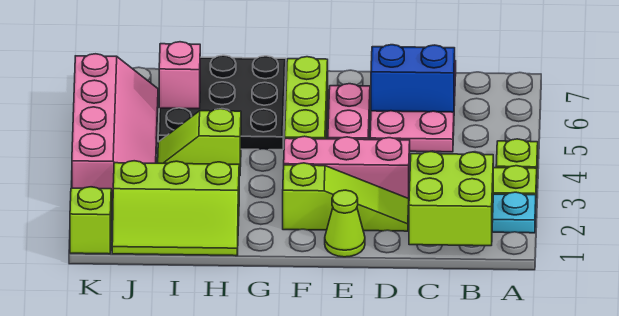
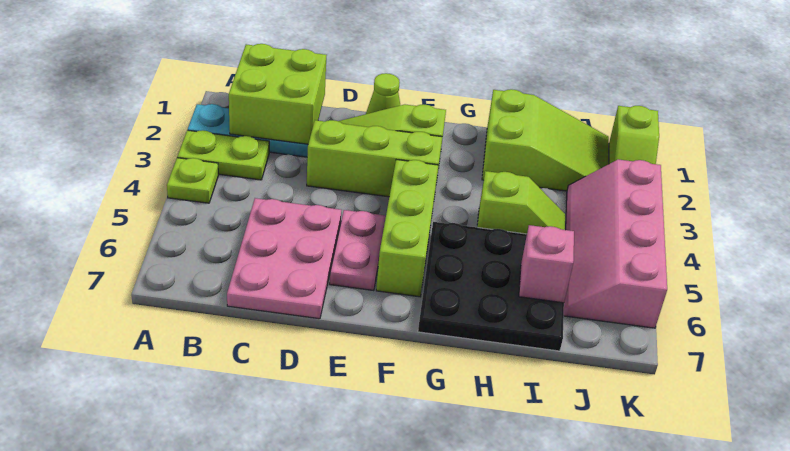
blue brick C6:D6 level 2 -> none
pink brick D3:F3 level 1 -> lime brick D3:F3 level 1
lime slope H1:J2 level 1 top 2 -> lime slope H1:J2 level 1 top H

